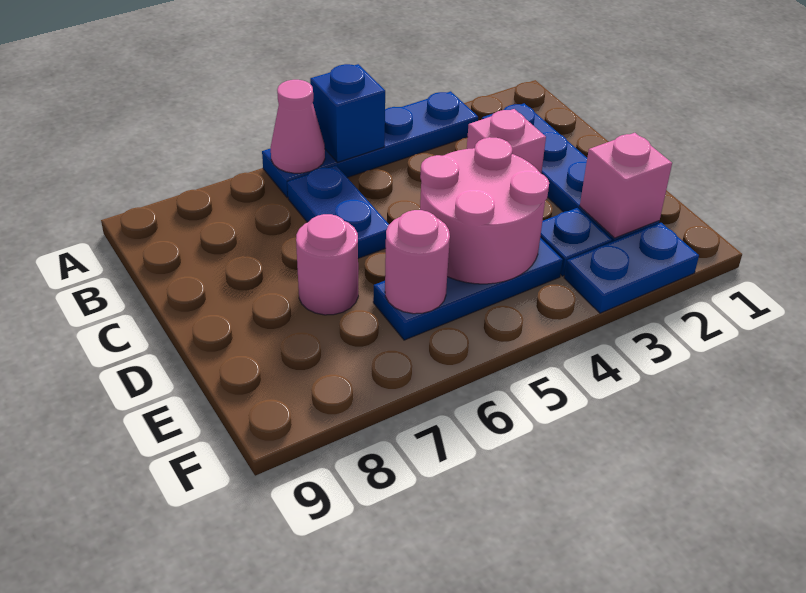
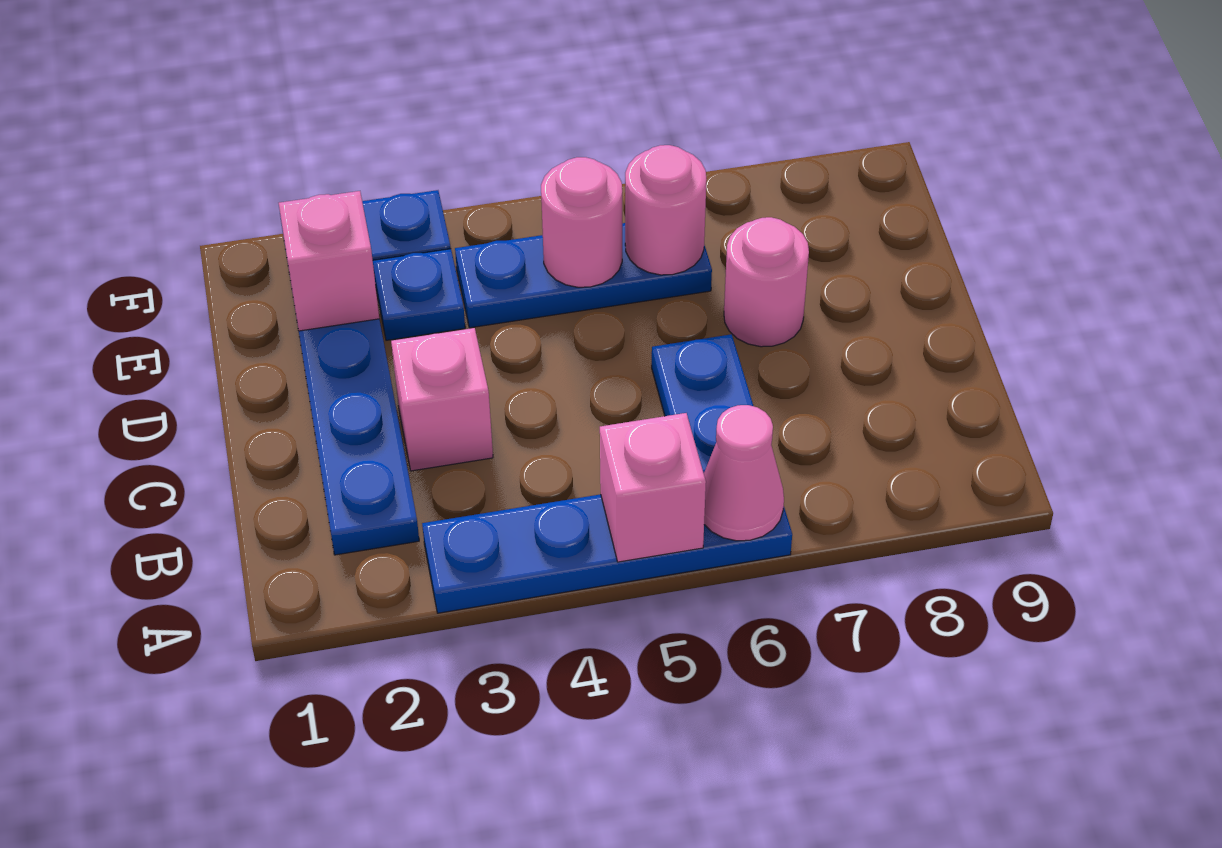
blue brick A5 level 2 -> pink brick A5 level 2
pink round brick D4:E5 level 2 -> pink round brick E5 level 2

